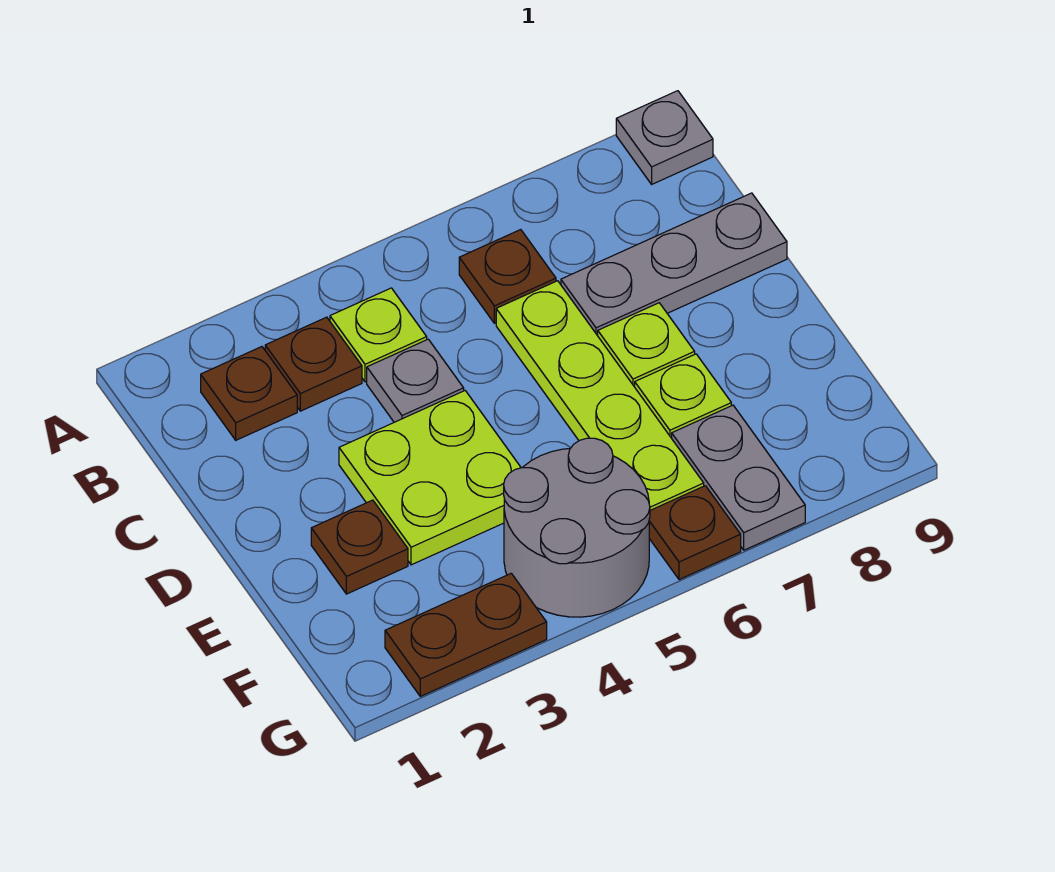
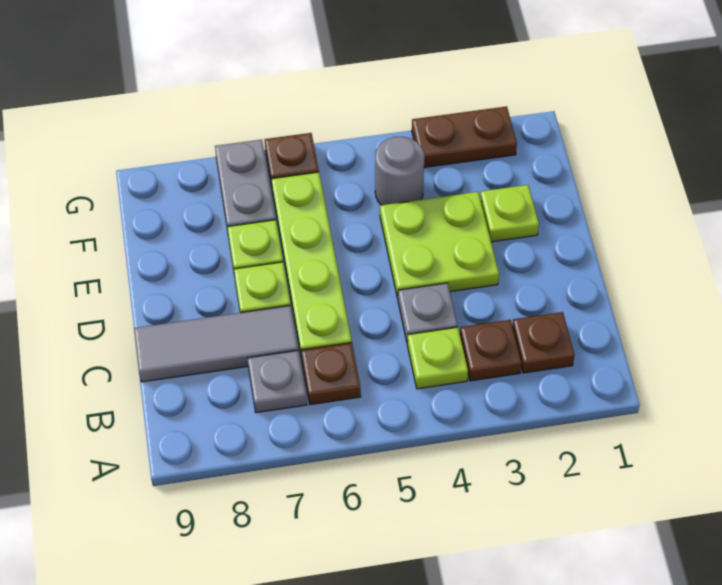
grey plate A9 level 1 -> grey plate B7 level 1
grey plate C7:C9 level 1 -> grey tile C7:C9 level 1
brown plate E2 level 1 -> lime plate E2 level 1
grey round brick F4:G5 level 1 -> grey round brick F4 level 1

